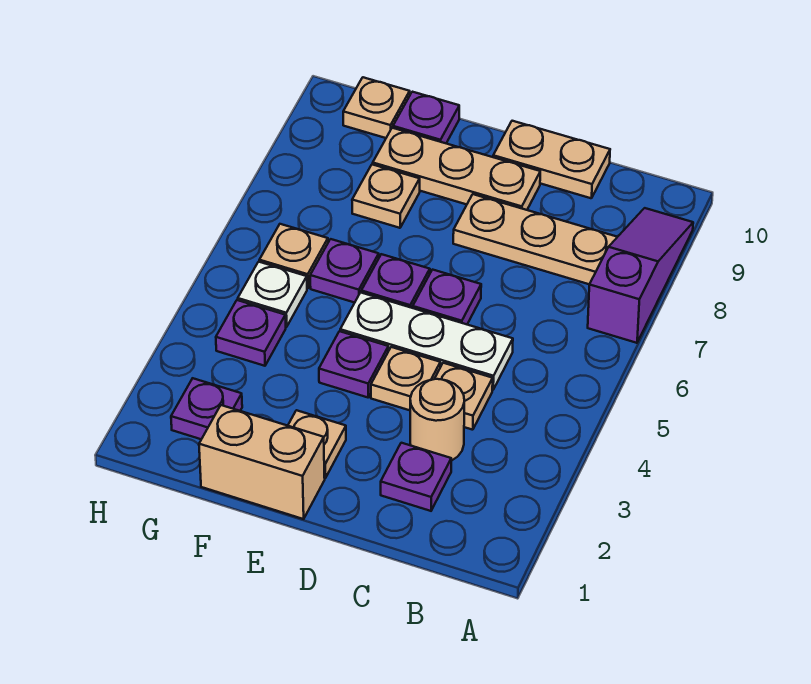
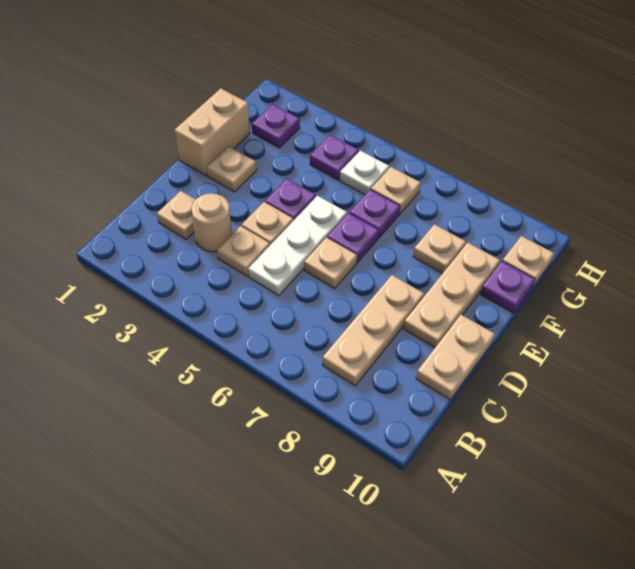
purple slope A7:A9 level 1 top 7 -> none
purple plate C2 level 1 -> tan plate C2 level 1
purple plate D6 level 1 -> tan plate D6 level 1

